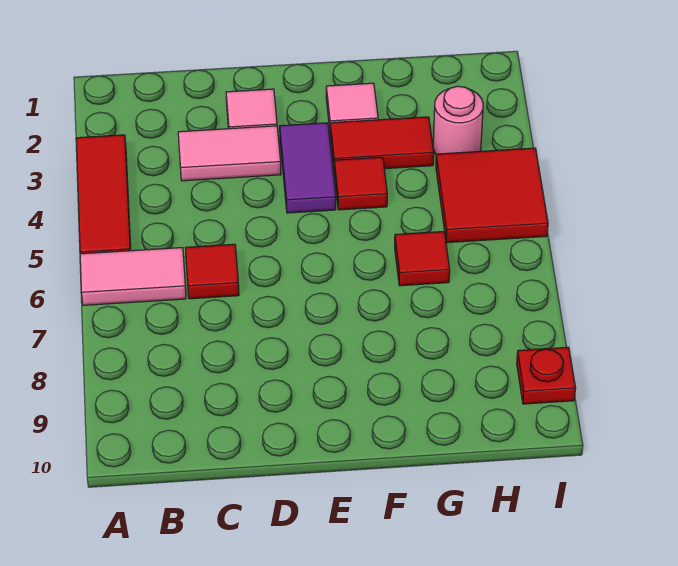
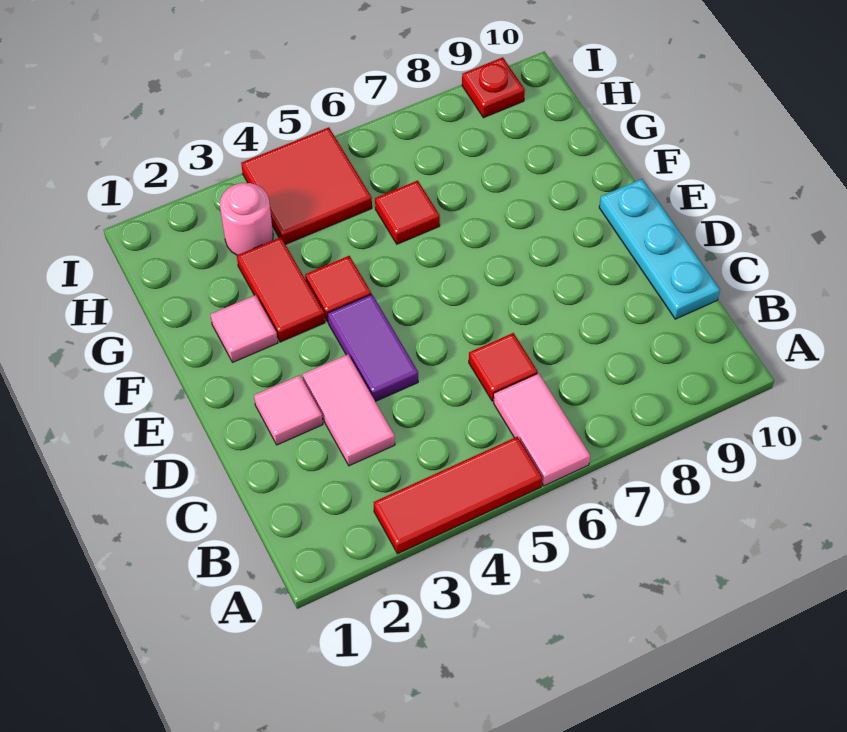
none -> cyan plate C10:E10 level 1
purple tile E3:E4 level 1 -> purple tile D4:E4 level 1

